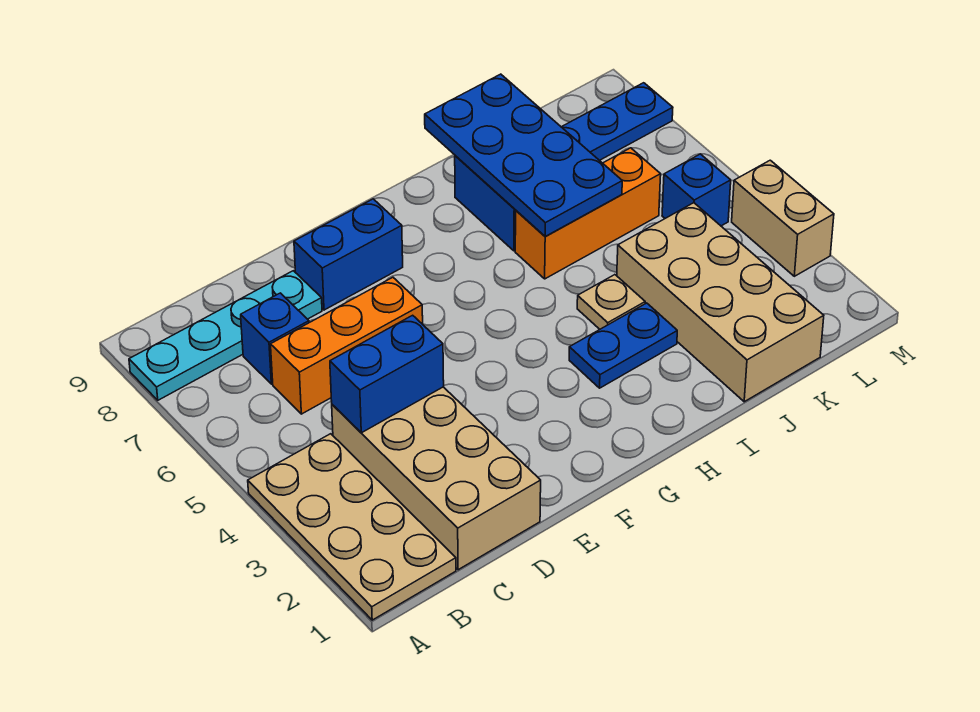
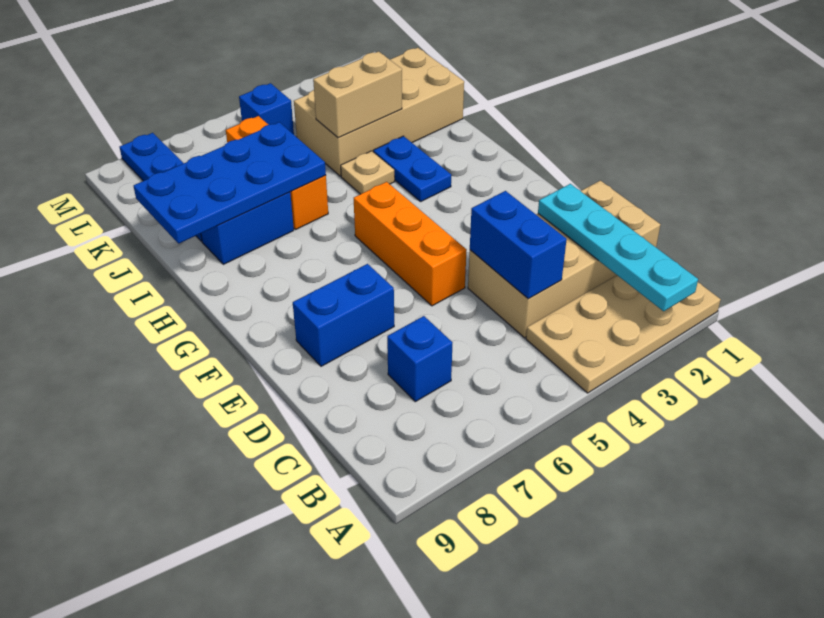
cyan plate A8:D8 level 1 -> cyan plate A2:D2 level 2
orange brick C6:E6 level 1 -> orange brick E5:G5 level 1
blue brick E8:F8 level 1 -> blue brick E7:E8 level 1
tan brick M3:M4 level 1 -> tan brick J3:J4 level 2

